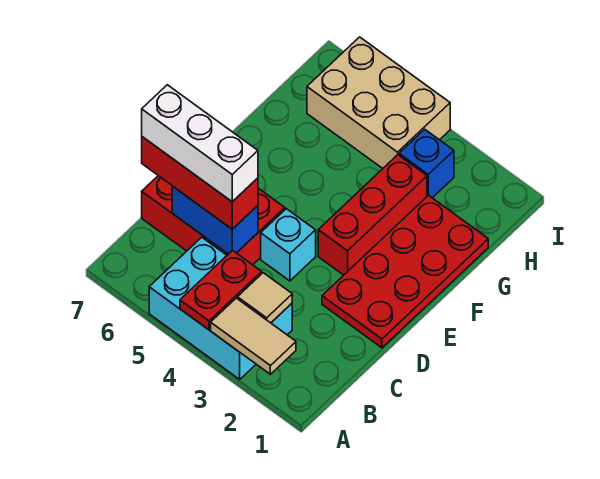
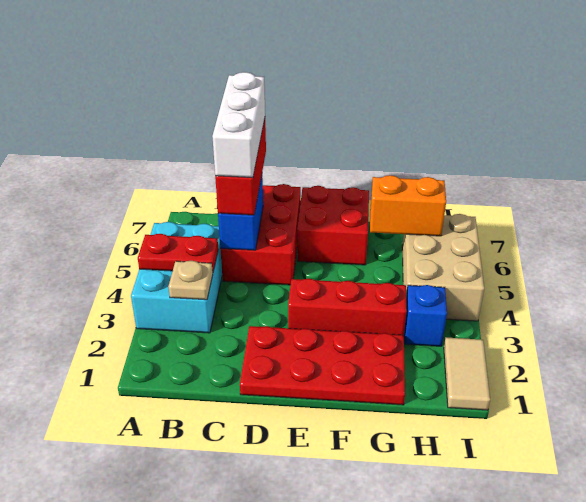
tan tile A2:A3 level 2 -> tan tile I1:I2 level 1
tan tile B3 level 2 -> tan plate B3 level 2
cyan brick D4 level 1 -> none
none -> red brick E6:F7 level 1
none -> orange brick G6:H6 level 2

